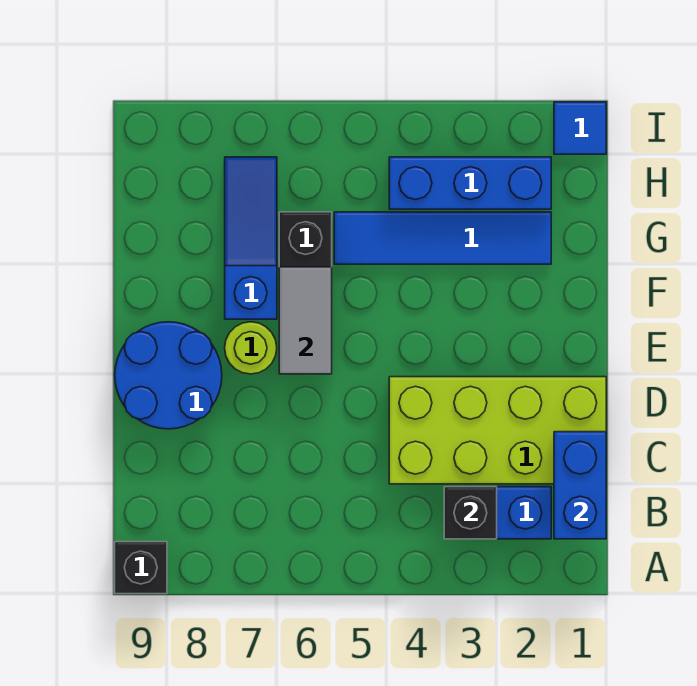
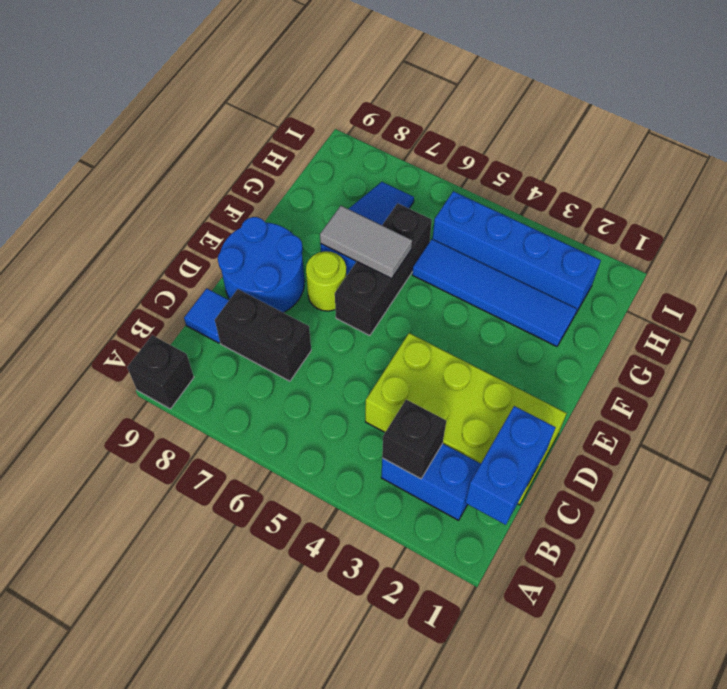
none -> black brick C7:C8 level 1
grey tile E6:F6 level 2 -> grey tile F6:F7 level 2
blue brick H2:H4 level 1 -> blue brick H2:H5 level 1
blue tile I1 level 1 -> blue tile C9 level 1

